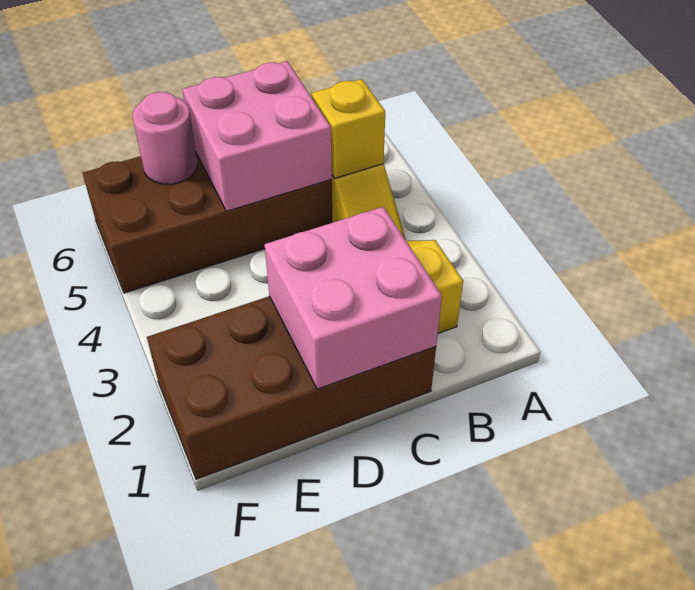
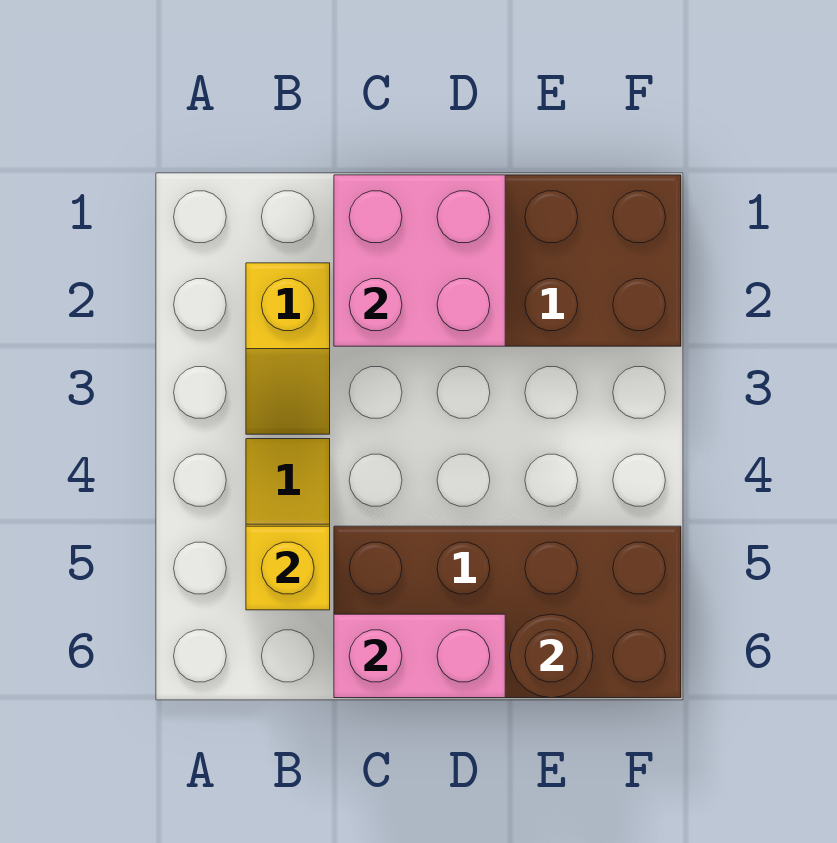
pink brick C5:D6 level 2 -> pink brick C6:D6 level 2
pink round brick E6 level 2 -> brown round brick E6 level 2

